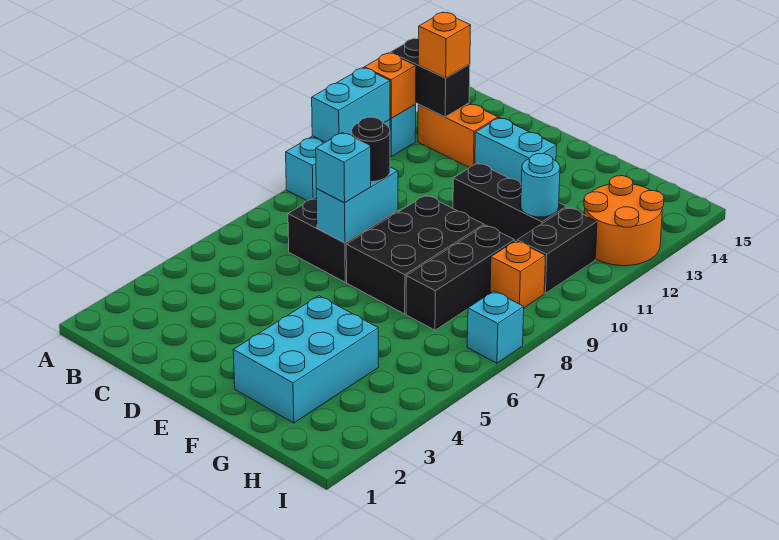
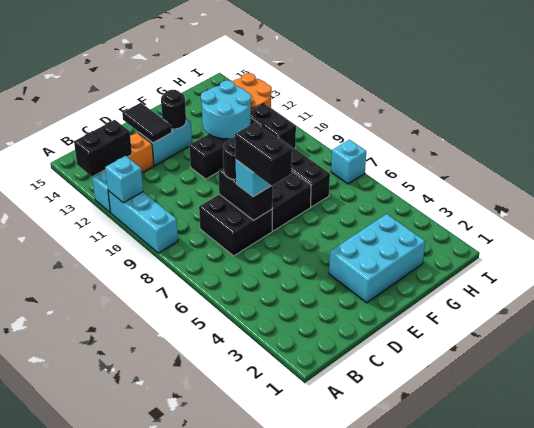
cyan brick A10:A11 level 2 -> cyan brick A11 level 2
orange brick A12 level 2 -> none
orange brick B13 level 3 -> none
none -> black brick D6:D7 level 4
cyan brick D7:D8 level 2 -> black brick D7:D8 level 2
none -> black tile D13:D14 level 2
none -> black round brick E13 level 2
cyan brick F2:G4 level 1 -> cyan brick E2:G3 level 1
cyan round brick G11 level 2 -> cyan round brick F11:G12 level 2
orange brick H9 level 1 -> none

